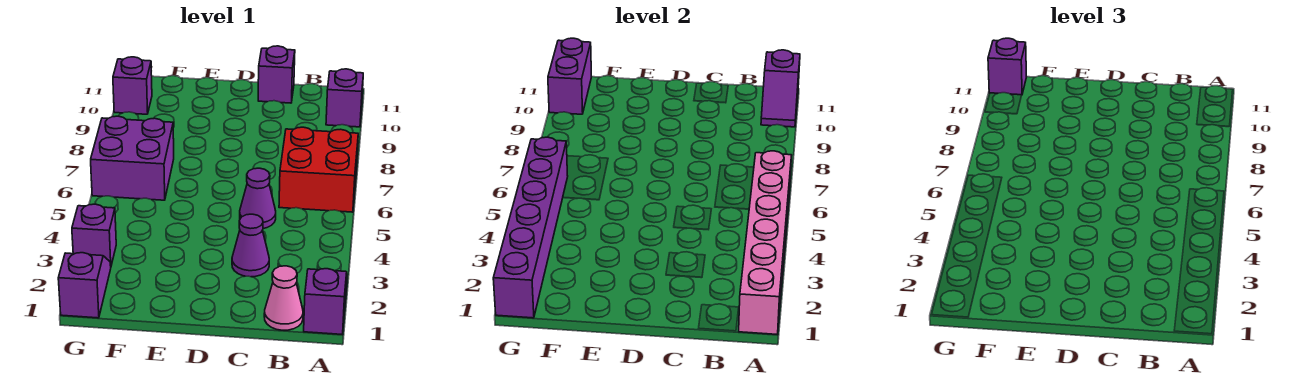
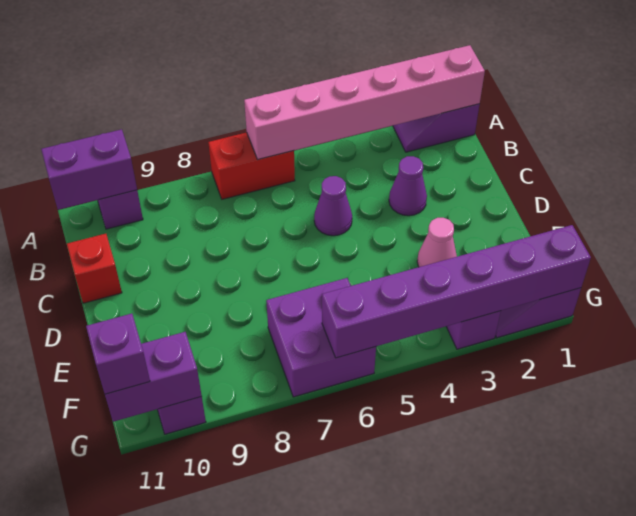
red brick A6:B7 level 1 -> red brick A6:A7 level 1
purple slope A10:A11 level 2 top 11 -> purple brick A10:A11 level 2
pink cone B1 level 1 -> pink cone E3 level 1
purple brick C11 level 1 -> red brick C11 level 1

